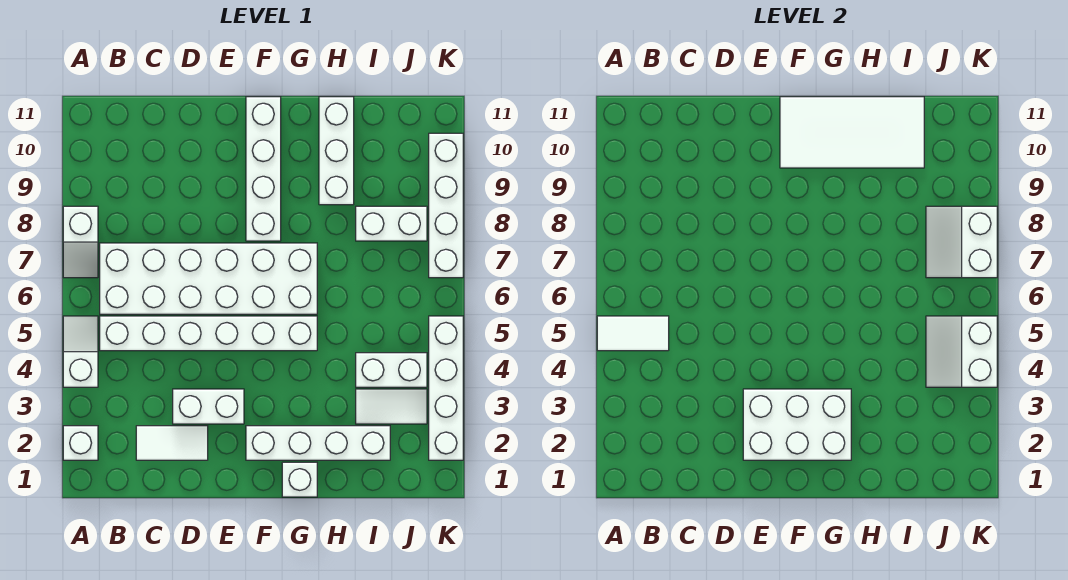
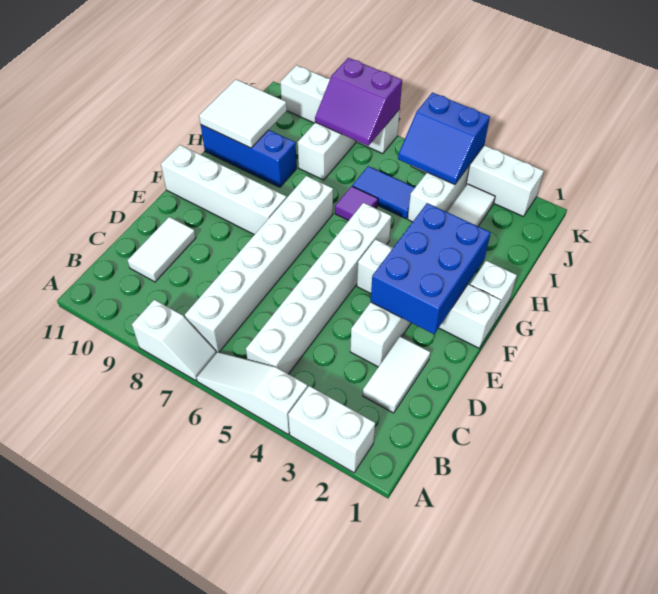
white brick A2 level 1 -> white brick A2:A3 level 1
white slope A4:A5 level 1 top 4 -> white slope A4:A6 level 1 top 4
white tile A5:B5 level 2 -> white tile C10:D10 level 1
white brick B6:G7 level 1 -> white brick B7:G7 level 1
white brick E2:G3 level 2 -> blue brick E2:G3 level 2
white brick F2:I2 level 1 -> white brick F1:F4 level 1
white tile F10:I11 level 2 -> white tile H10:I11 level 2
none -> purple tile H6 level 1
white brick H9:H11 level 1 -> blue brick H9:H11 level 1
none -> blue tile I5:I6 level 1
white slope J4:K5 level 2 top K -> blue slope J4:K5 level 2 top K
white slope J7:K8 level 2 top K -> purple slope J7:K8 level 2 top K

